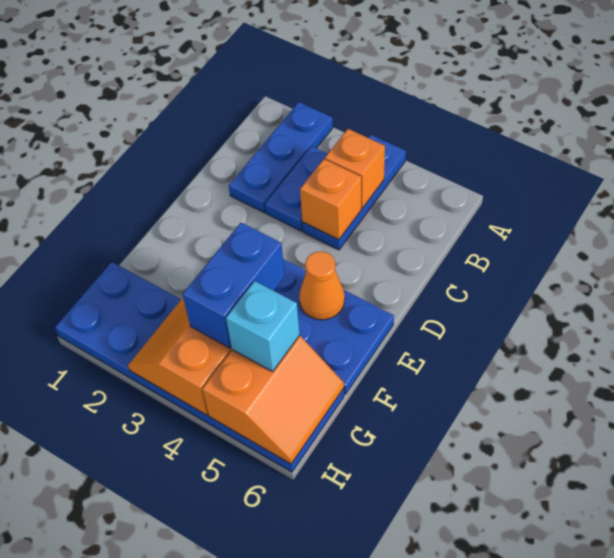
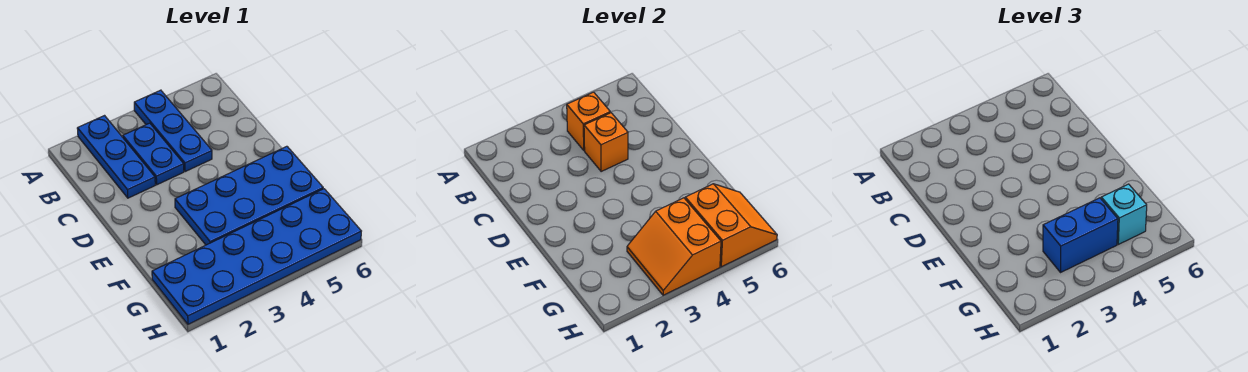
orange cone E5 level 2 -> none
blue brick F4:G4 level 3 -> blue brick G3:G4 level 3

